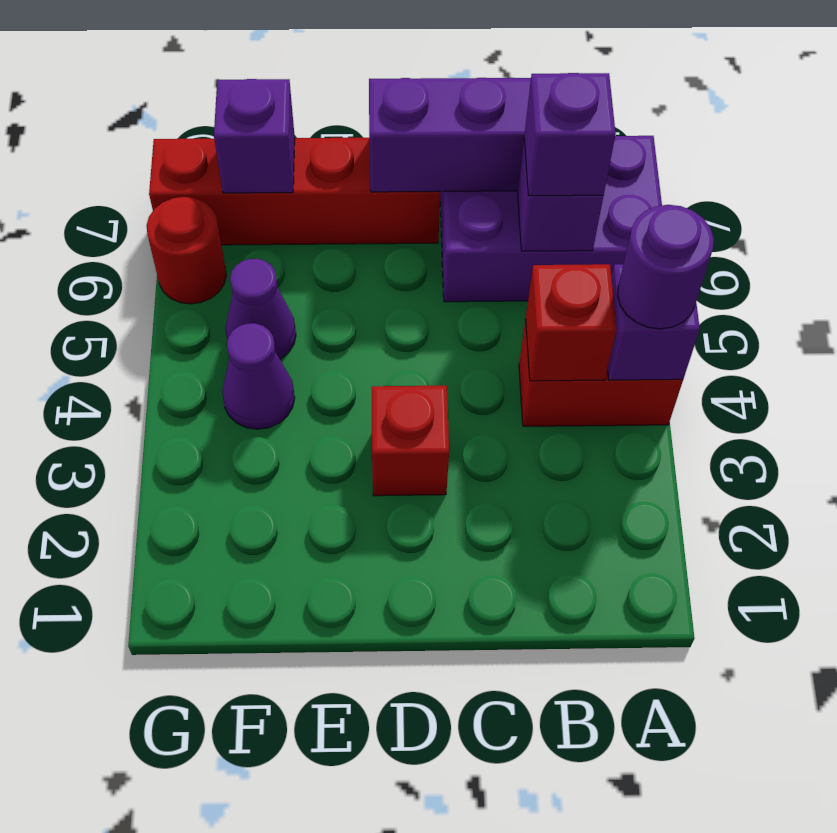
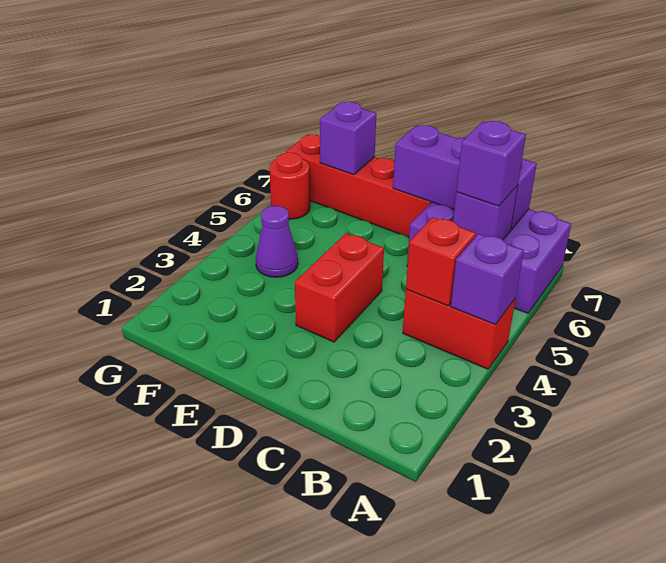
purple round brick A4 level 3 -> none
red brick D3 level 1 -> red brick D3:D4 level 1
purple cone F5 level 1 -> none

